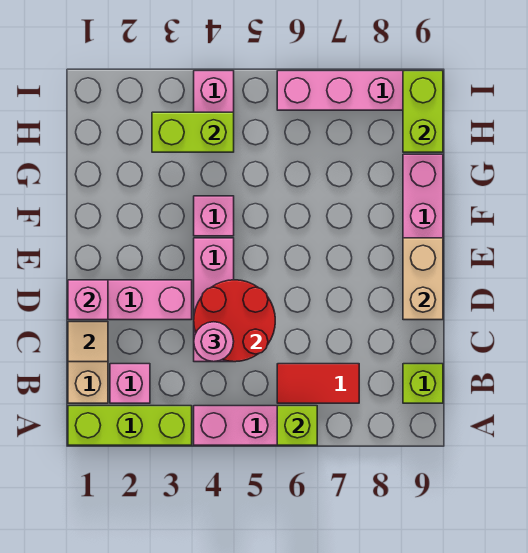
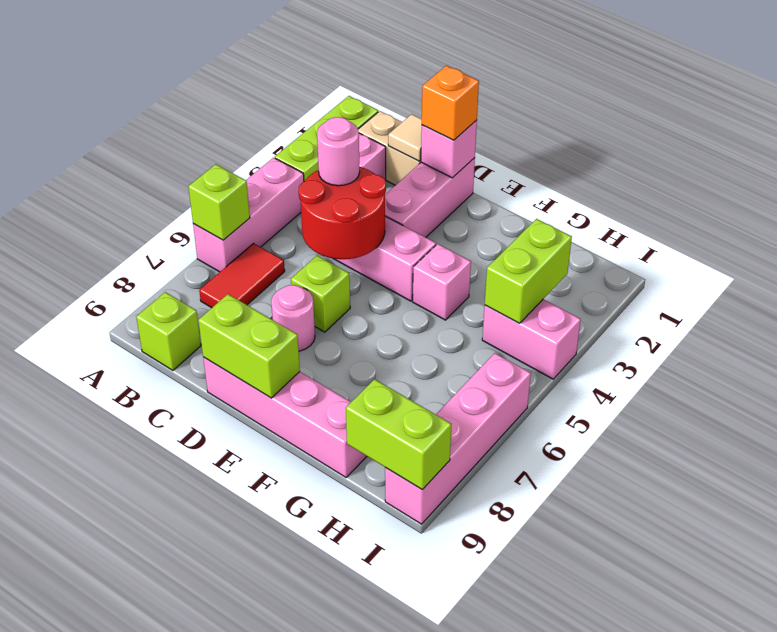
none -> orange brick D1 level 3
none -> lime brick D6 level 1
none -> pink round brick D7 level 1
tan brick D9:E9 level 2 -> lime brick D9:E9 level 2

